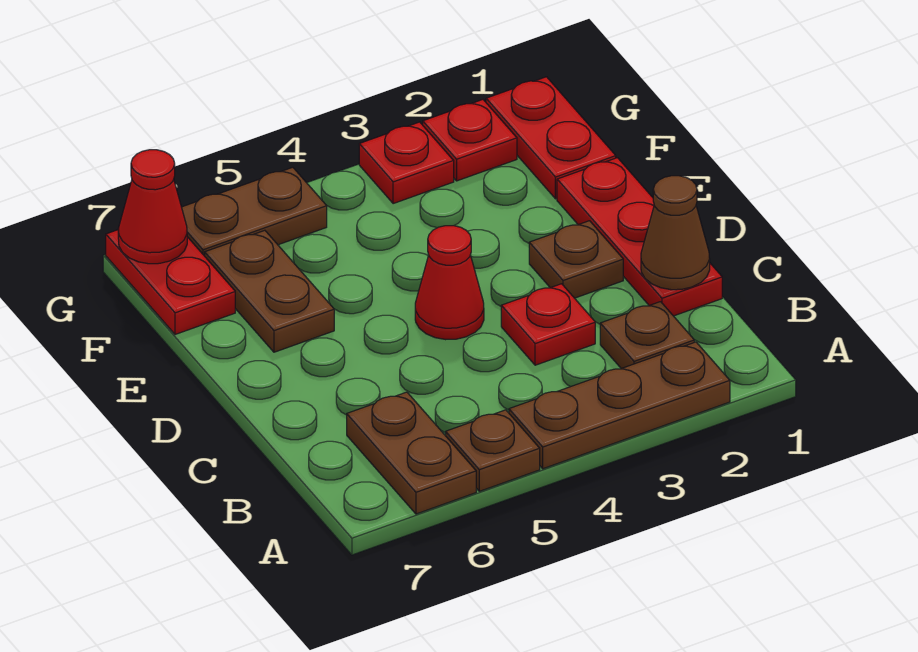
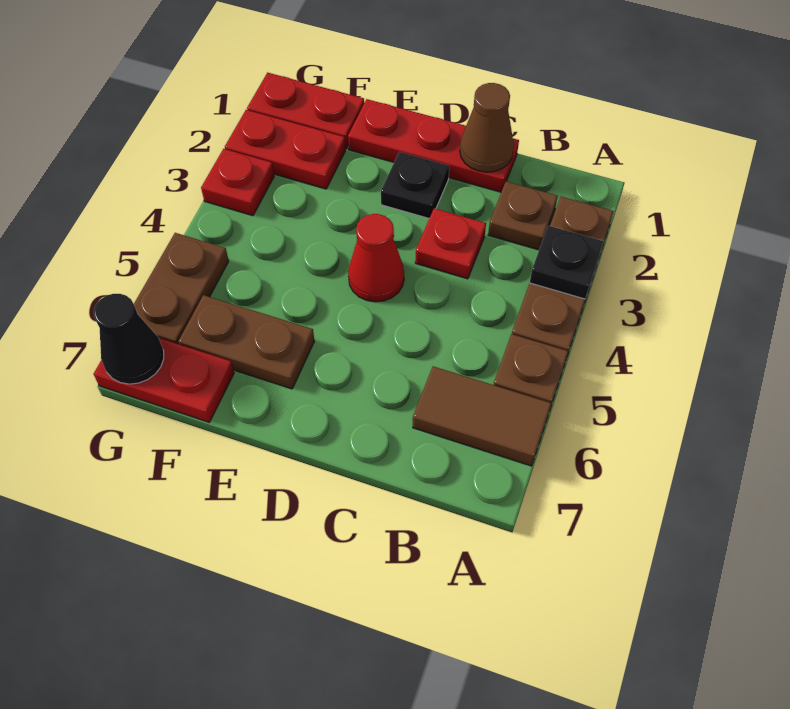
none -> black plate A3 level 2
brown plate A6:B6 level 1 -> brown tile A6:B6 level 1
brown plate D2 level 1 -> black plate D2 level 1
red plate G2 level 1 -> red plate F2:G2 level 1
red cone G7 level 2 -> black cone G7 level 2

